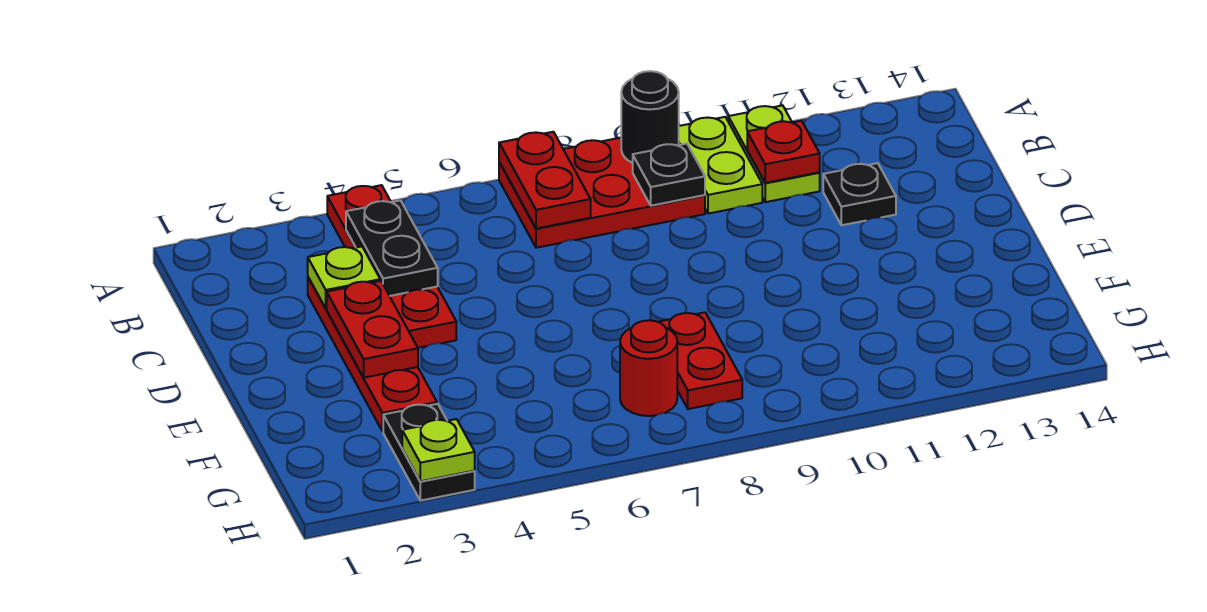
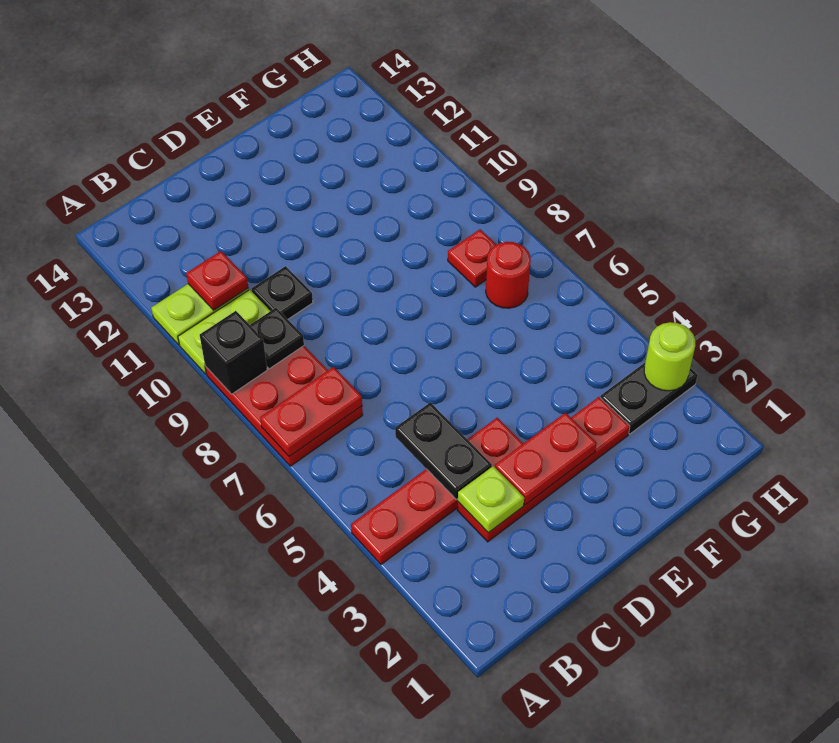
black round brick A9 level 2 -> black brick A9 level 2
black plate B4:C4 level 2 -> black plate C4:C5 level 2
black plate C12 level 1 -> black plate C10 level 1
red plate F8:G8 level 1 -> red plate G8 level 1
lime plate H3 level 2 -> lime round brick H3 level 2

